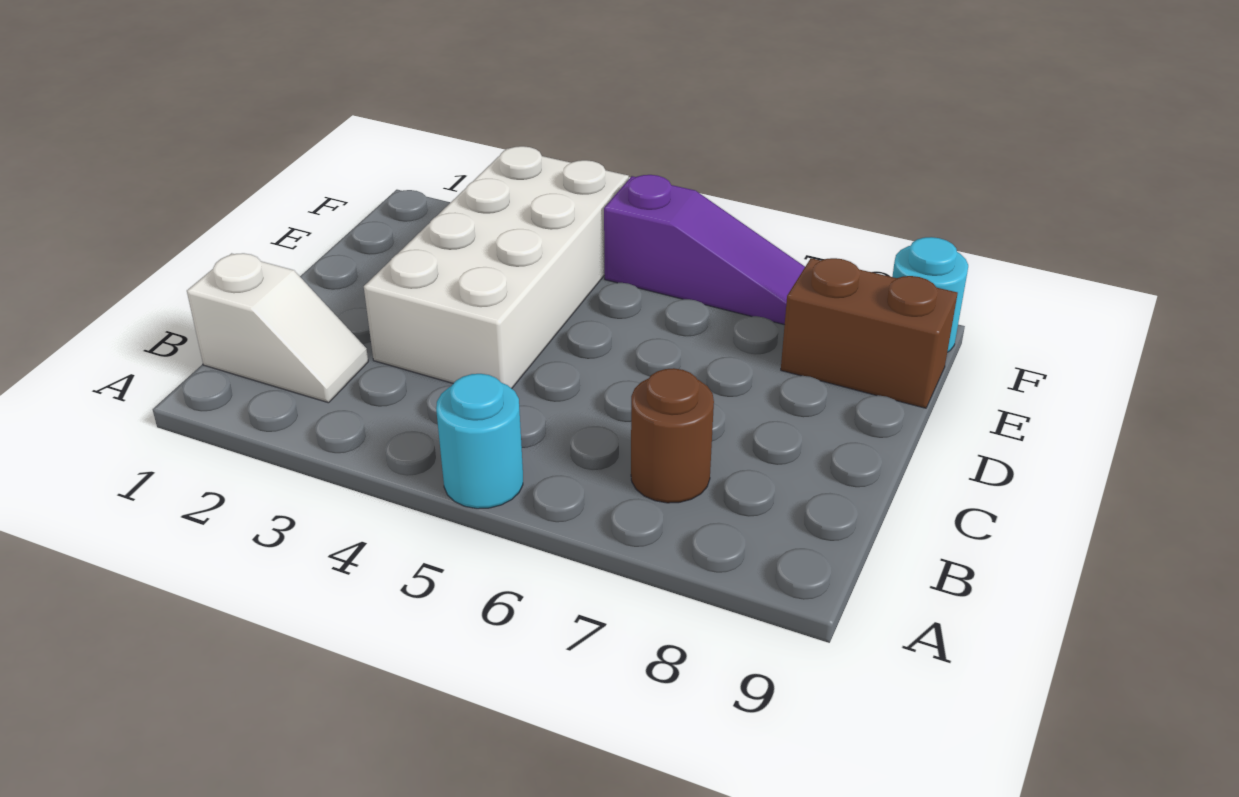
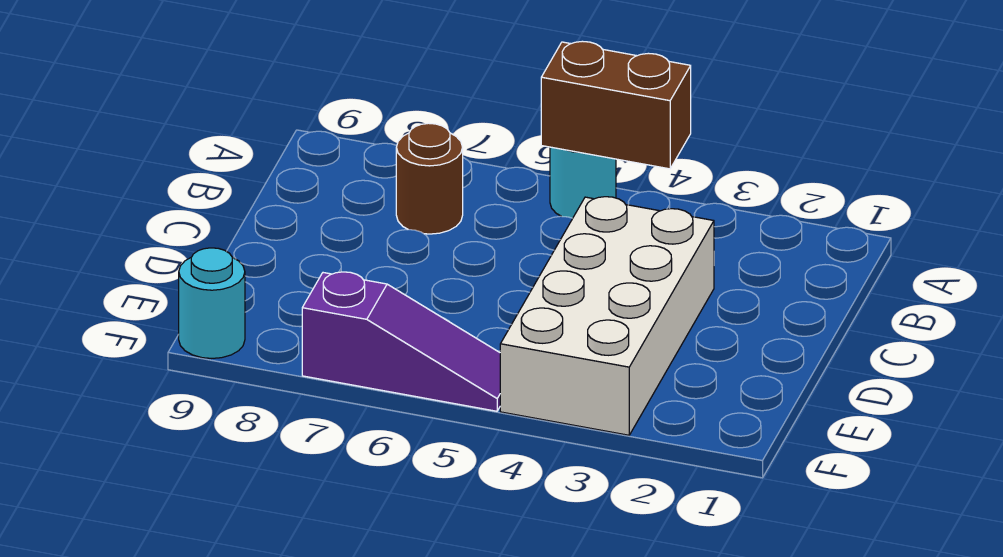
white slope B1:B2 level 1 top 1 -> none
brown brick E8:E9 level 1 -> brown brick A4:A5 level 2
purple slope F5:F7 level 1 top 5 -> purple slope F5:F7 level 1 top 7

